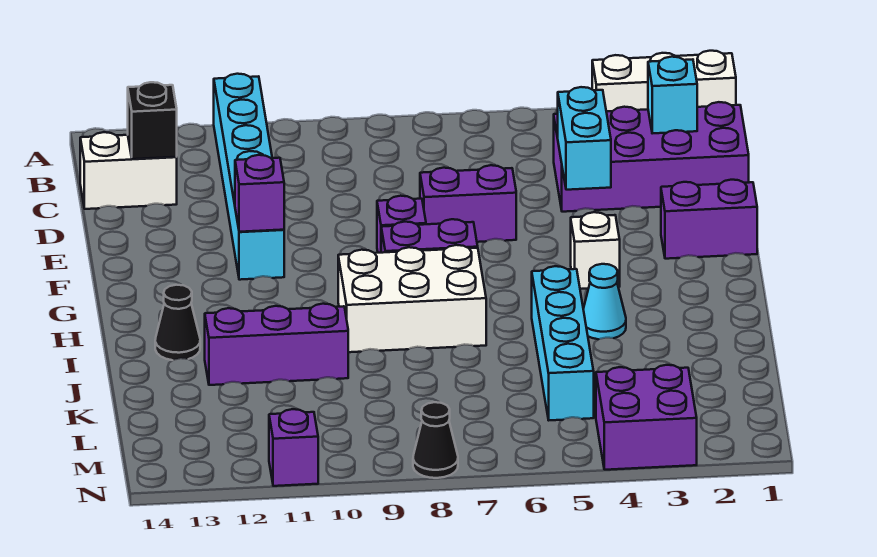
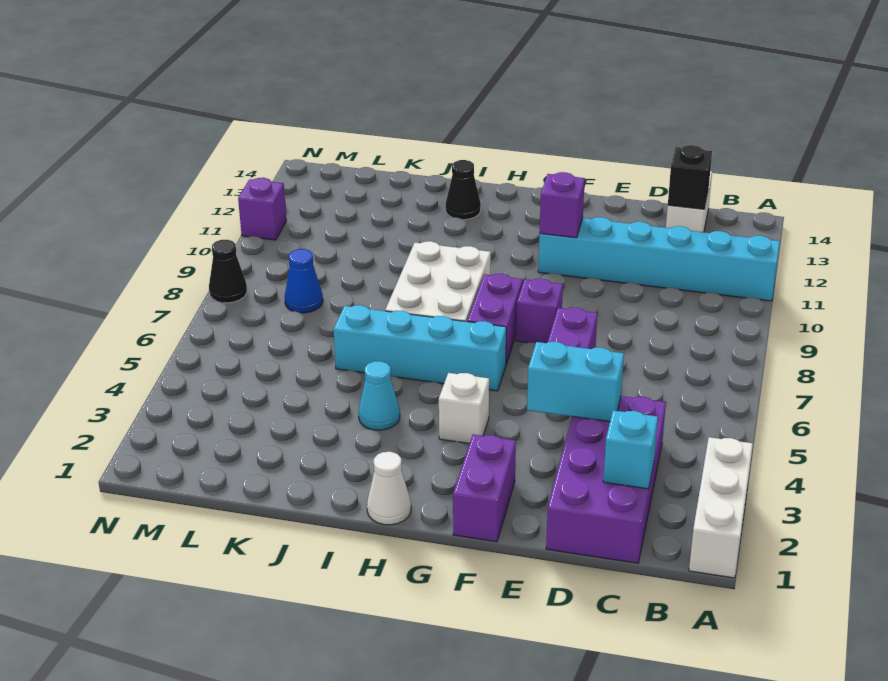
none -> white cone H1 level 1
cyan brick I5:L5 level 1 -> cyan brick G6:J6 level 1
purple brick J10:J12 level 1 -> none
none -> blue cone L8 level 1
purple brick M3:N4 level 1 -> none

